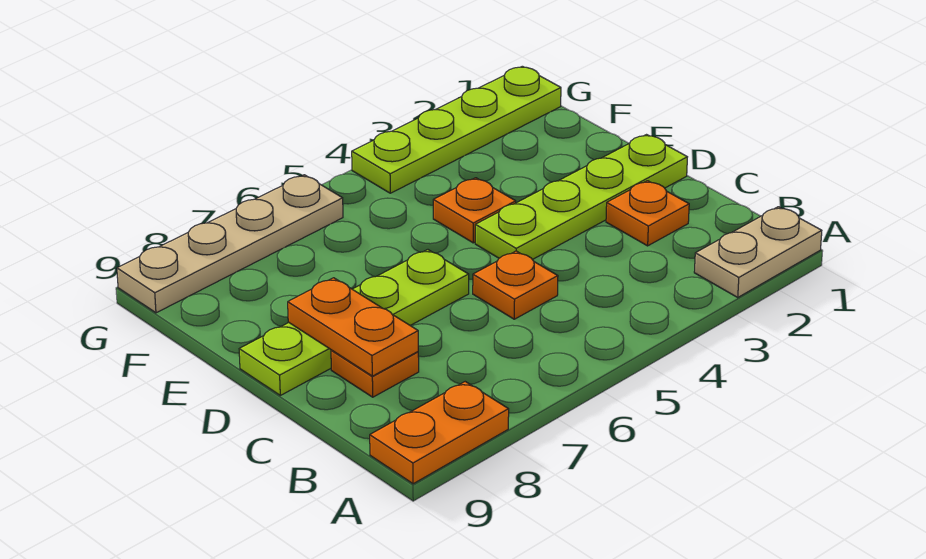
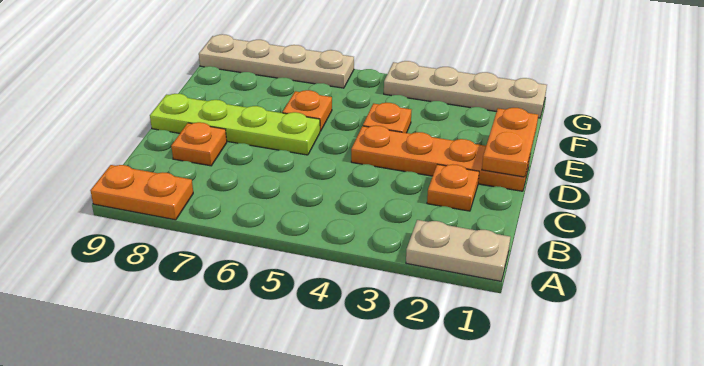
orange plate C5 level 1 -> orange plate E6 level 1
orange plate C8:D8 level 2 -> orange plate D1:E1 level 2
lime plate D1:D4 level 1 -> orange plate D1:D4 level 1
lime plate G1:G4 level 1 -> tan plate G1:G4 level 1

